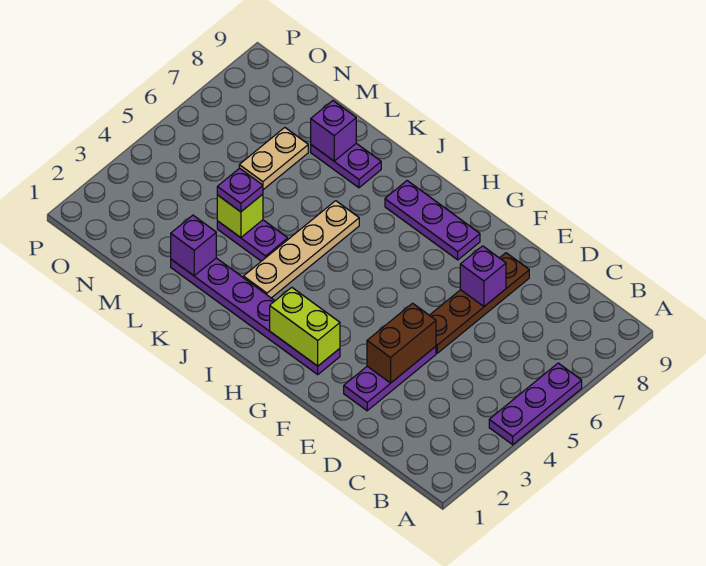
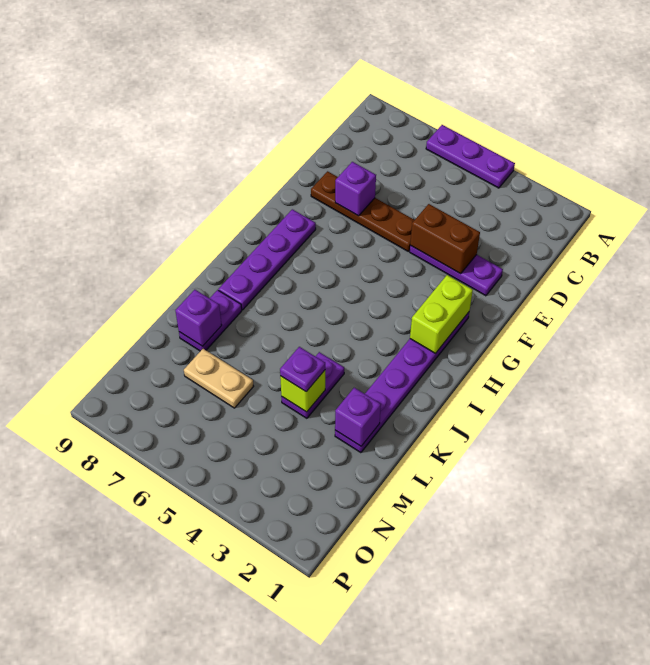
purple plate G8:I8 level 1 -> purple plate G8:J8 level 1
tan plate J3:J6 level 1 -> none

